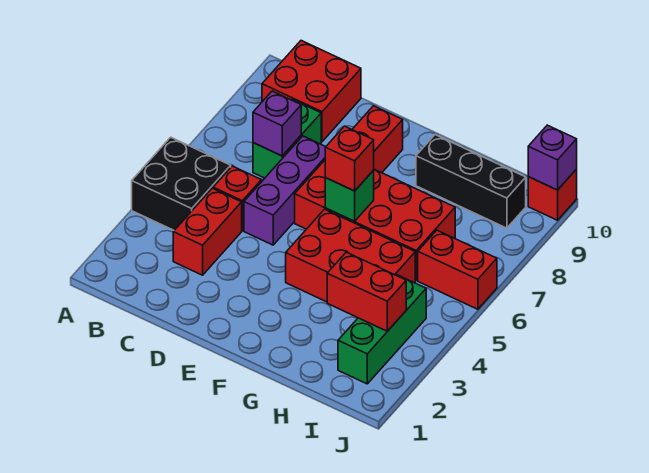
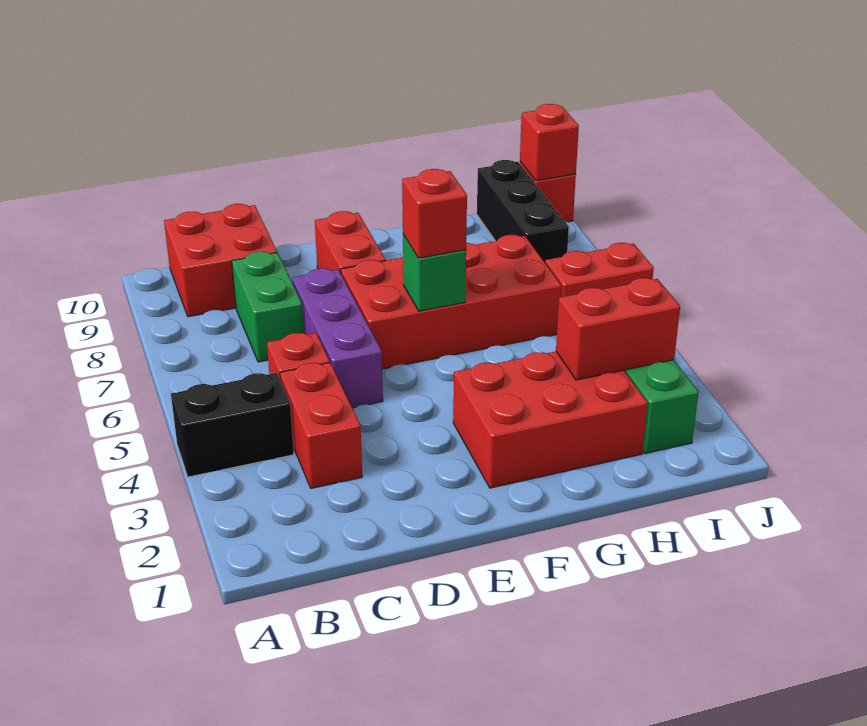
black brick A4:B5 level 1 -> black brick A4:B4 level 1
purple brick C7 level 2 -> none
red brick F4:H5 level 1 -> red brick F2:H3 level 1
black brick G9:I9 level 1 -> black brick I8:I10 level 1
purple brick J10 level 2 -> red brick J10 level 2

